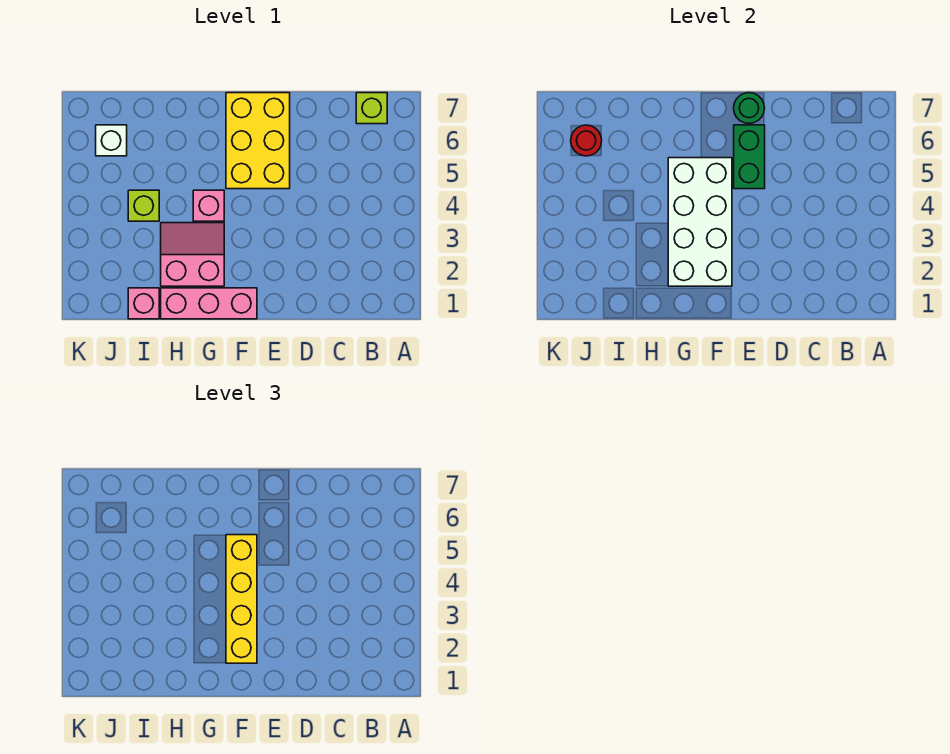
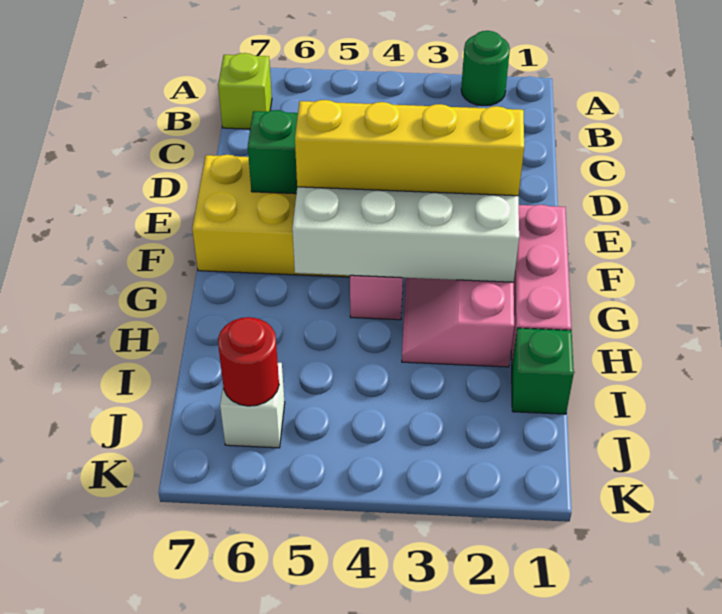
green round brick E7 level 2 -> green round brick A2 level 1
pink brick I1 level 1 -> green brick I1 level 1
lime brick I4 level 1 -> none

